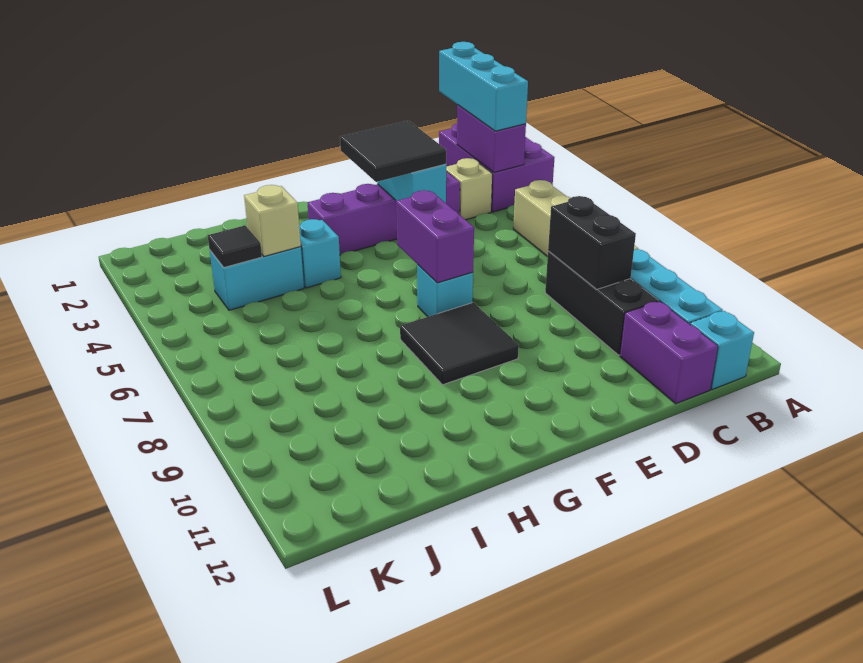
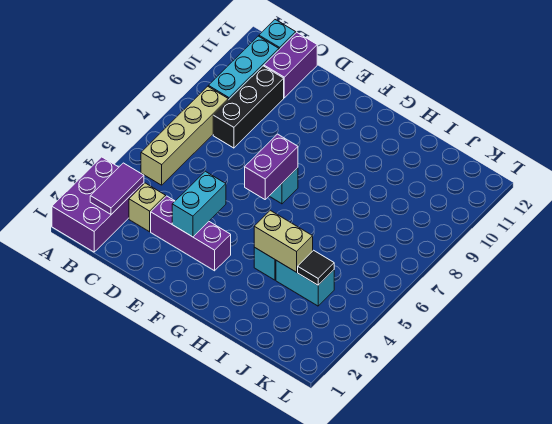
cyan brick B1:B3 level 3 -> none
purple brick B2:B3 level 2 -> purple tile B2:B3 level 2
black brick C8:C9 level 2 -> none
purple brick D3:G3 level 1 -> purple brick D3:F3 level 1
black tile E3:F4 level 3 -> none
black tile F8:G9 level 1 -> none
tan brick I4 level 2 -> tan brick H4:I4 level 2

